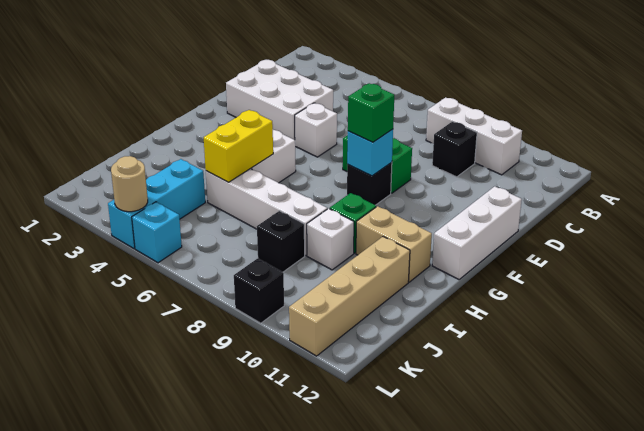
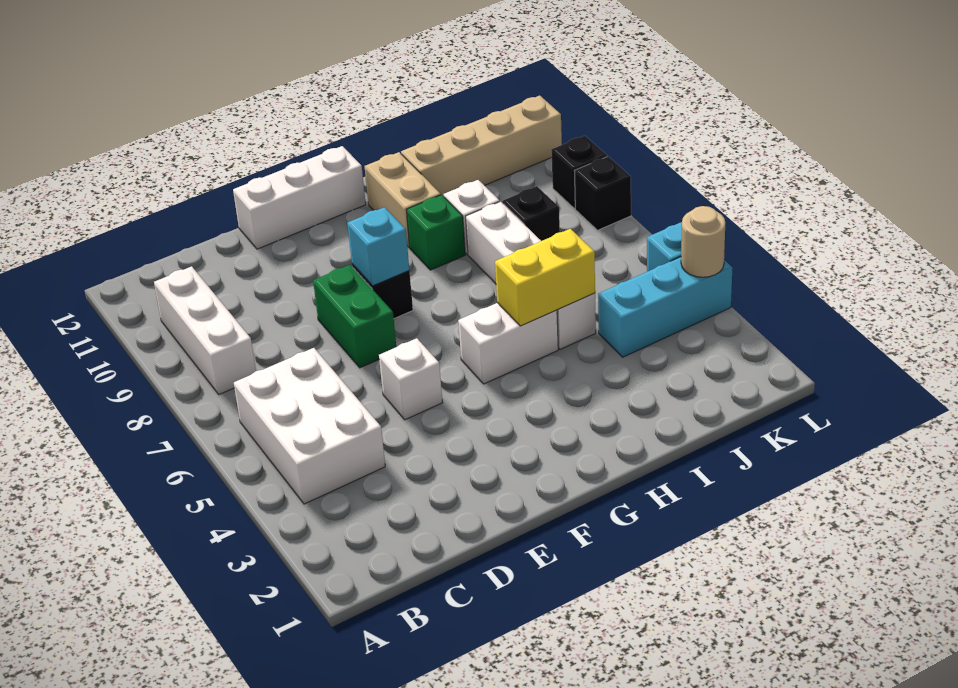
black brick C9 level 1 -> black brick L8 level 1
white brick D2:E4 level 1 -> white brick B4:C6 level 1
green brick F8 level 3 -> none

